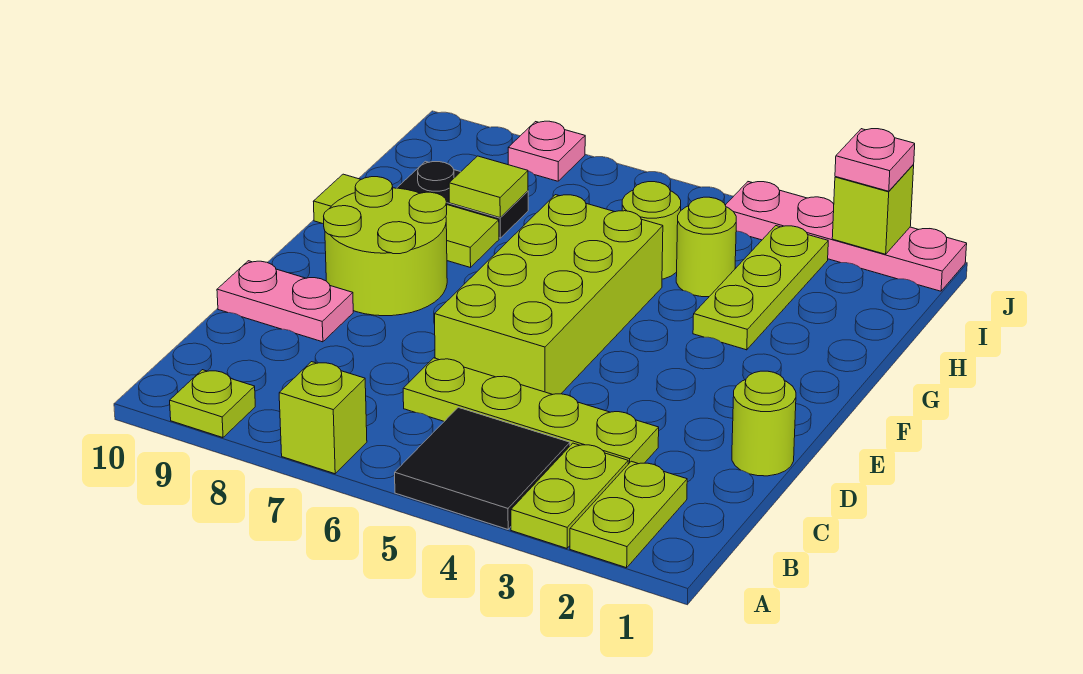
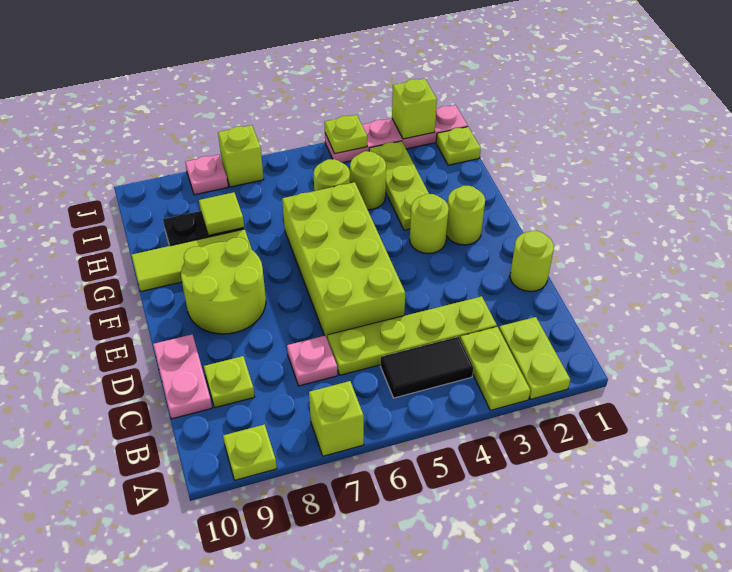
black tile A4:B5 level 1 -> black tile B4:B5 level 1
none -> lime plate C9 level 1
pink plate D9:D10 level 1 -> pink plate C10:D10 level 1
none -> lime round brick F2 level 1
none -> lime round brick F3 level 1
none -> lime plate I1 level 1
pink plate J2 level 3 -> pink plate C7 level 1
none -> lime plate J4 level 2
none -> lime brick J7 level 1

